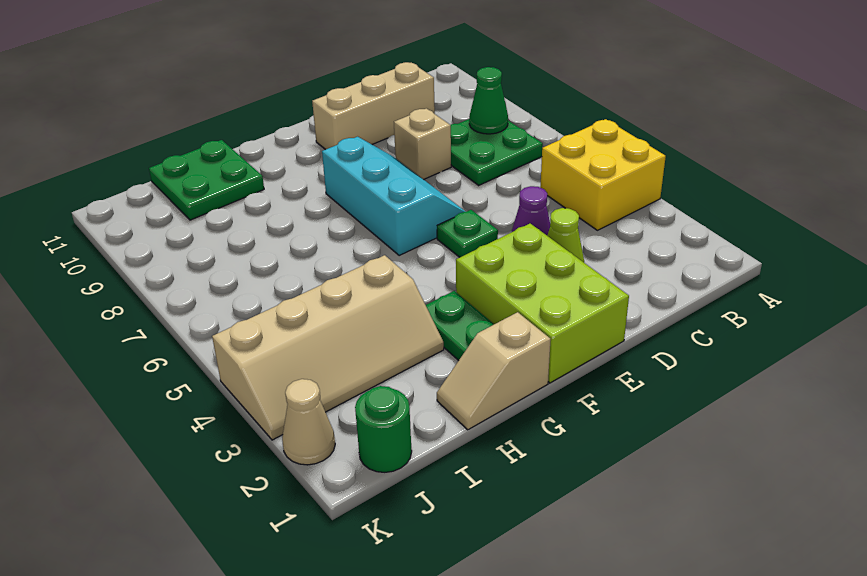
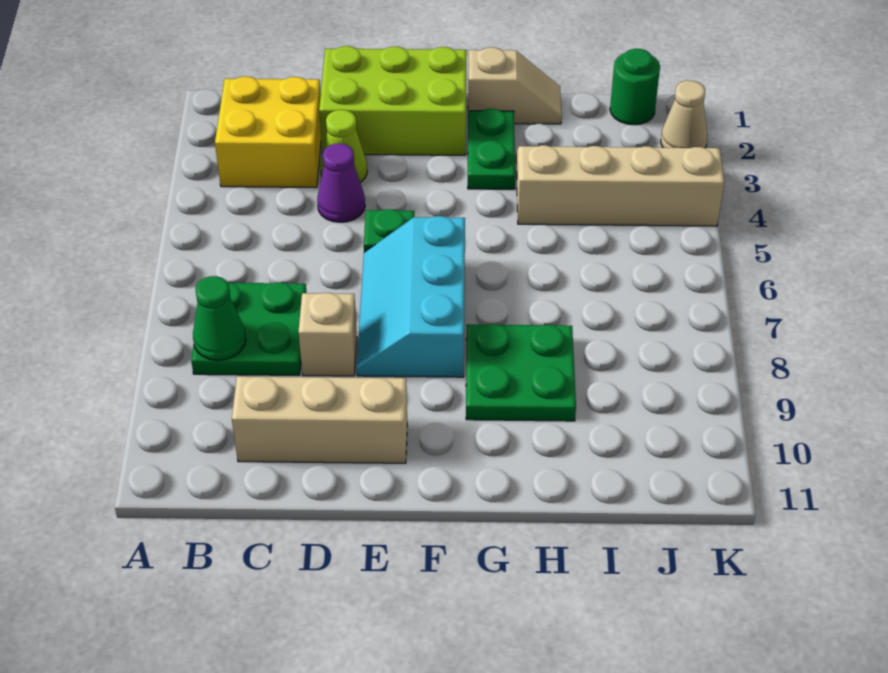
yellow brick A4:B5 level 1 -> yellow brick B2:C3 level 1
lime brick E1:F3 level 1 -> lime brick D1:F2 level 1
green plate H10:I11 level 1 -> green plate G8:H9 level 1

